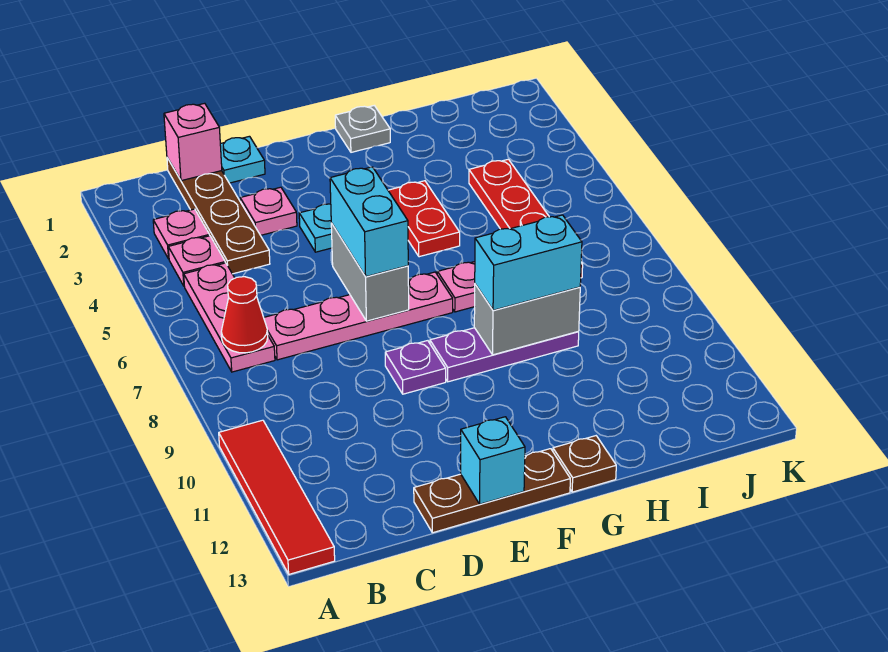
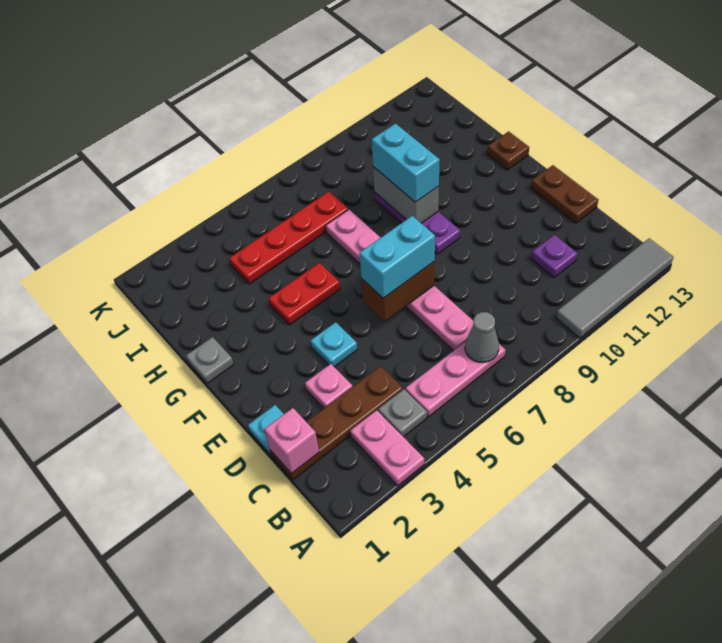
red tile A10:A13 level 1 -> grey tile A10:A13 level 1
pink plate B3 level 1 -> pink plate A3:B3 level 1
pink plate B4 level 1 -> grey plate B4 level 1
red cone B7 level 2 -> grey cone B7 level 2
brown plate D13:F13 level 1 -> brown plate D13:E13 level 1
grey brick E6:E7 level 2 -> brown brick E6:E7 level 2
purple plate E9 level 1 -> purple plate C11 level 1
cyan brick E13 level 2 -> none

